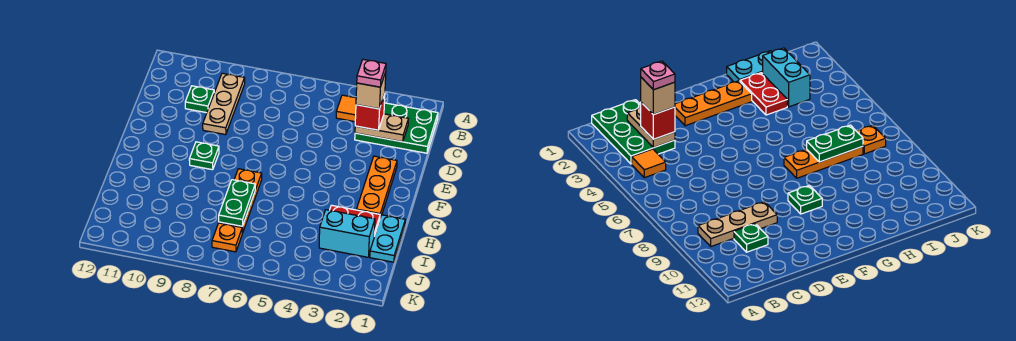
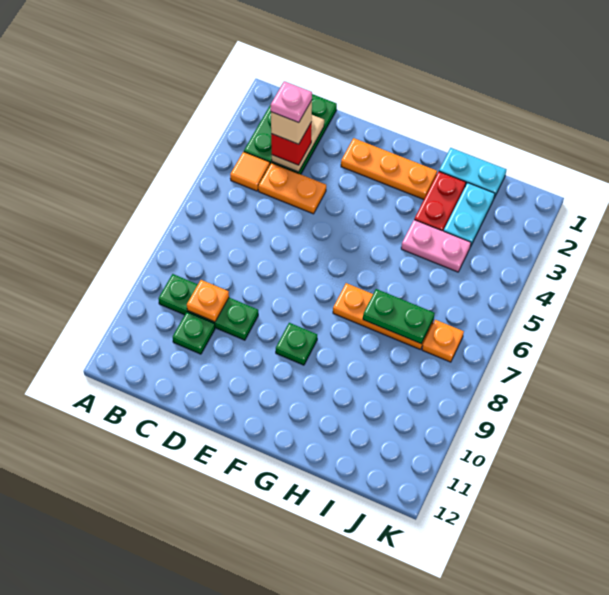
tan plate B9:D9 level 1 -> green plate B9:D9 level 1
none -> orange plate C4:D4 level 1
none -> orange plate C9 level 2
none -> pink plate H4:I4 level 1
cyan brick I2:I3 level 1 -> cyan plate I2:I3 level 1

